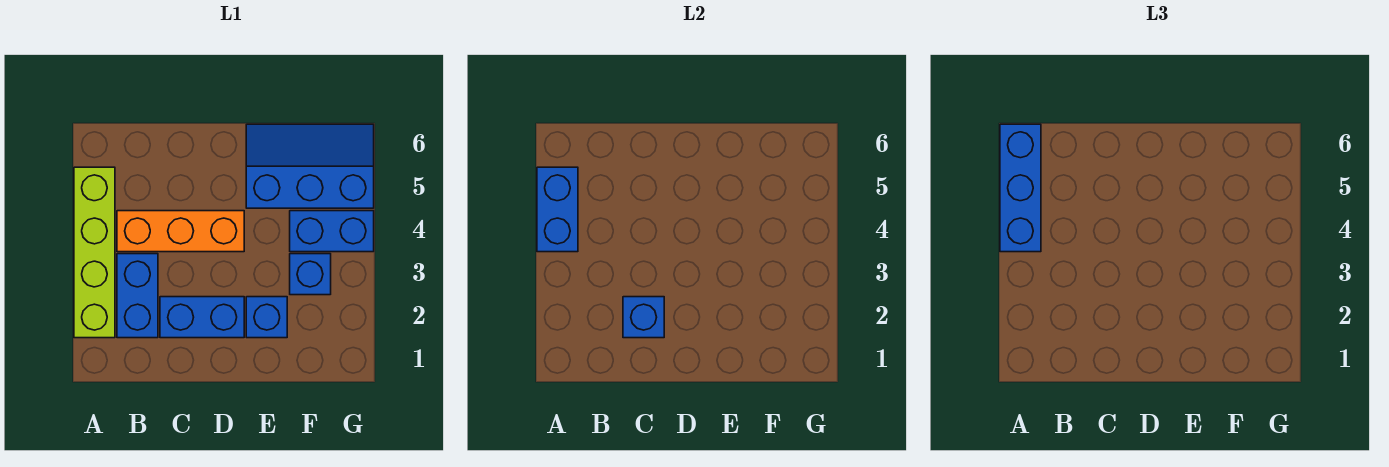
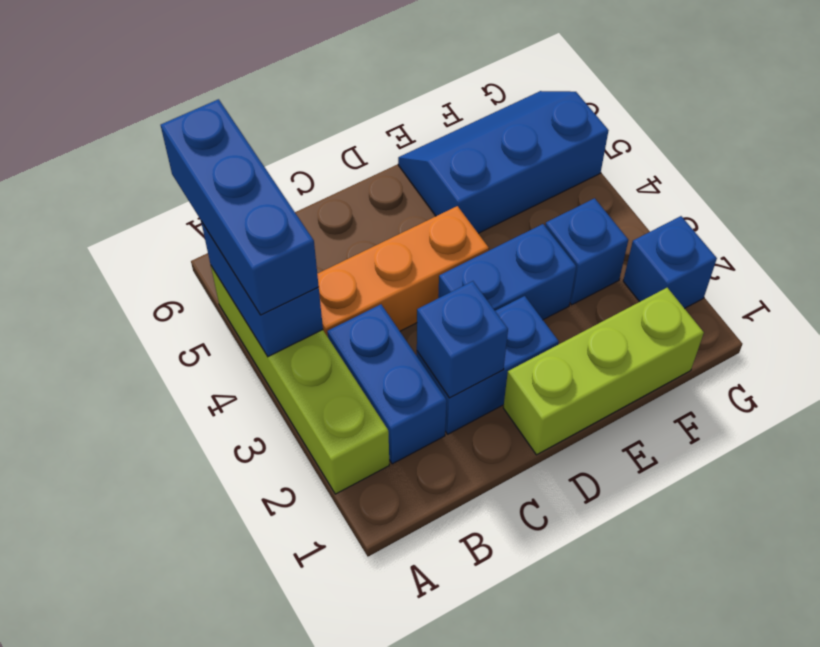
none -> lime brick D1:F1 level 1
blue brick E2 level 1 -> blue brick G2 level 1
blue brick F4:G4 level 1 -> blue brick D3:E3 level 1

